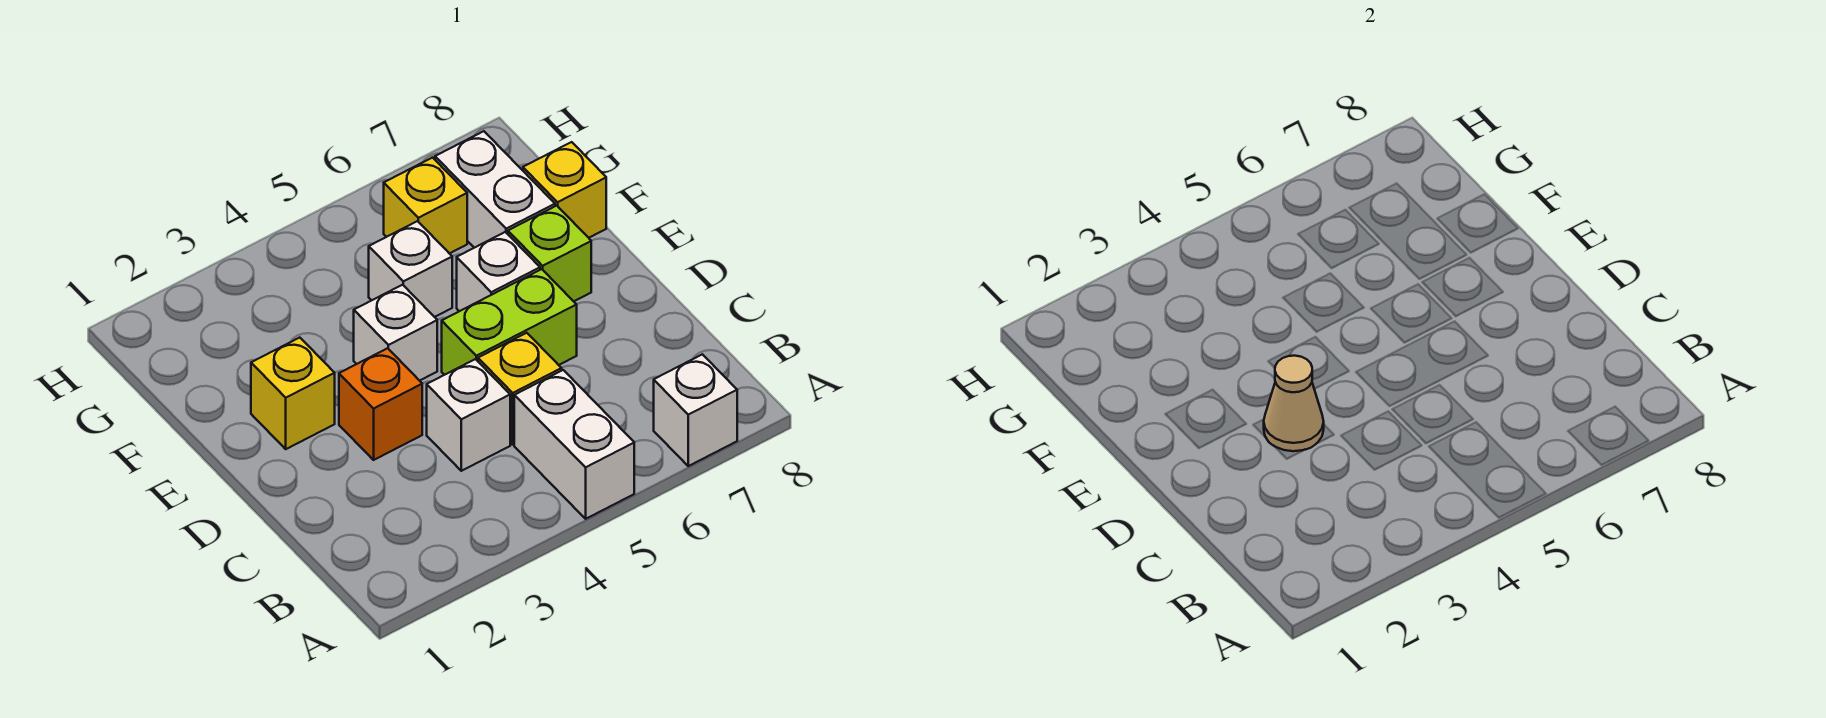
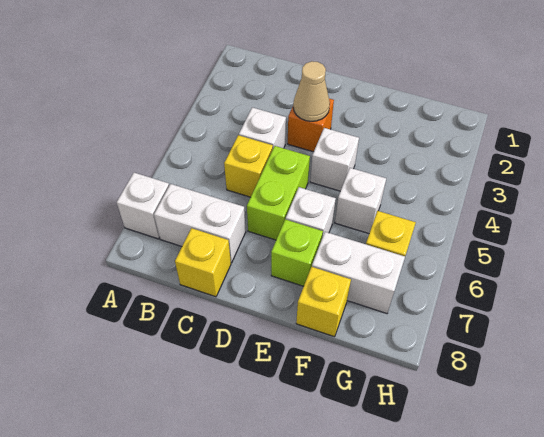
white brick A5:B5 level 1 -> white brick B7:C7 level 1
yellow brick E2 level 1 -> yellow brick C8 level 1

